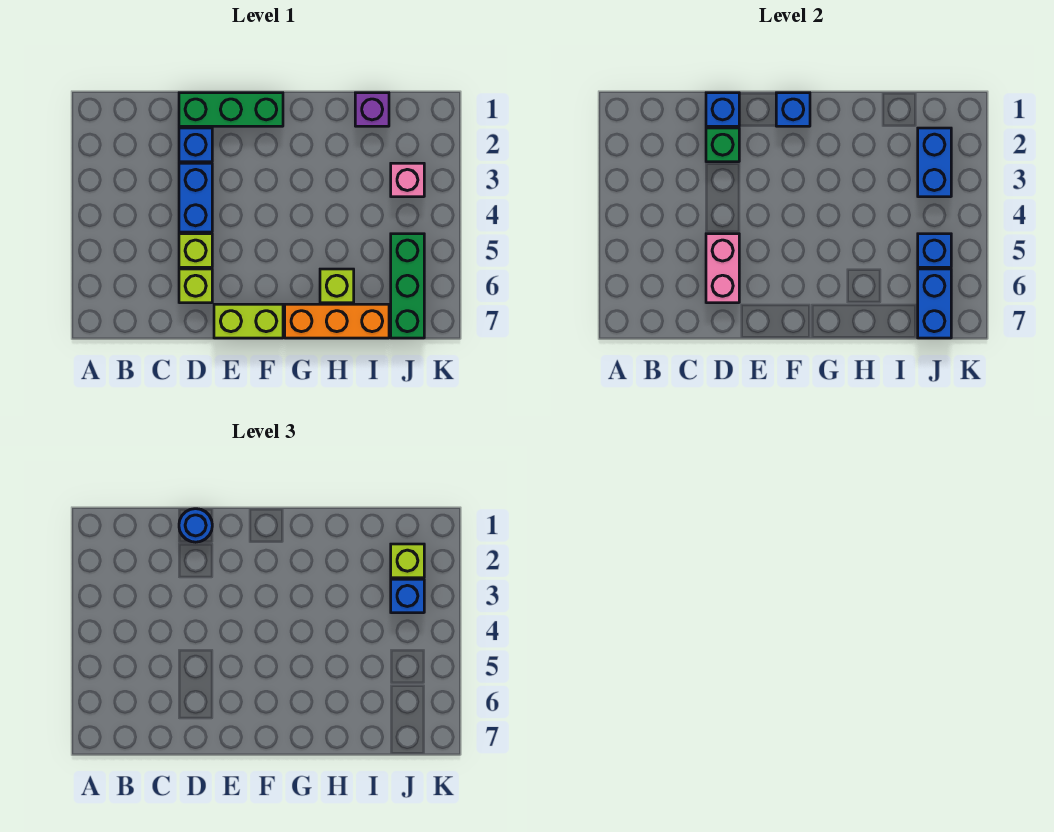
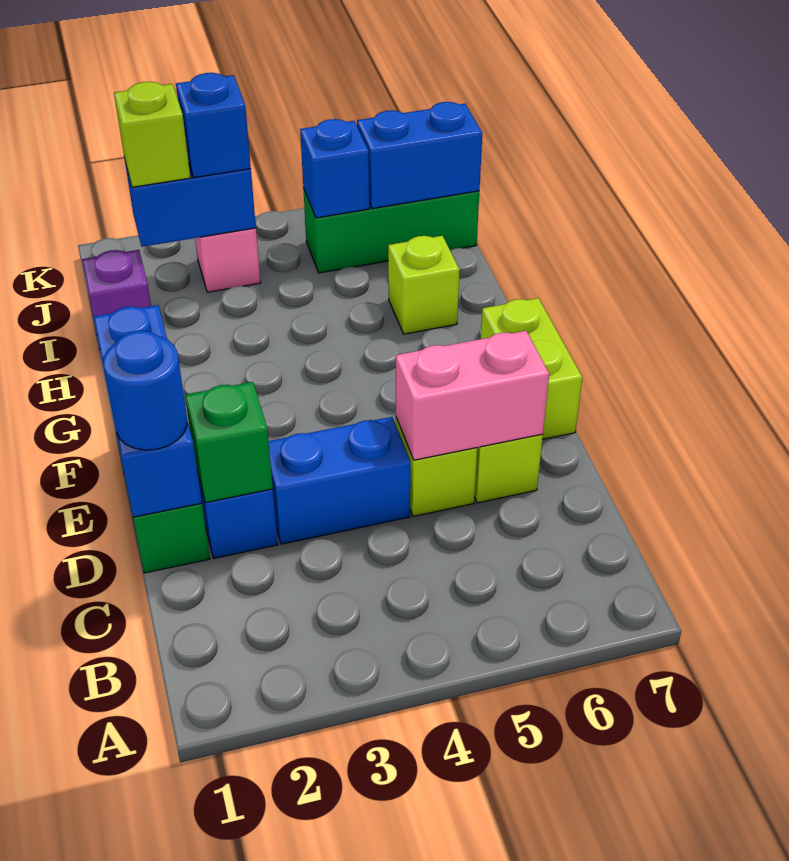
orange brick G7:I7 level 1 -> none

